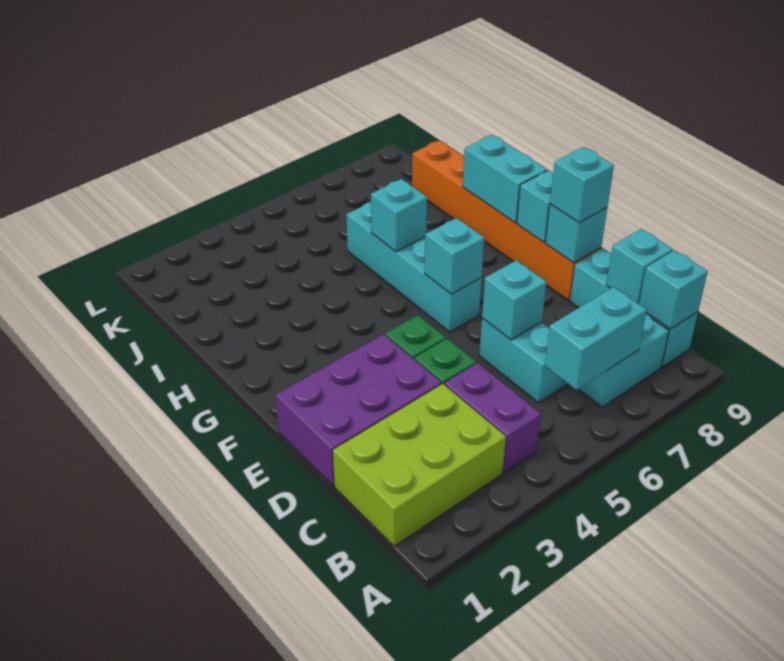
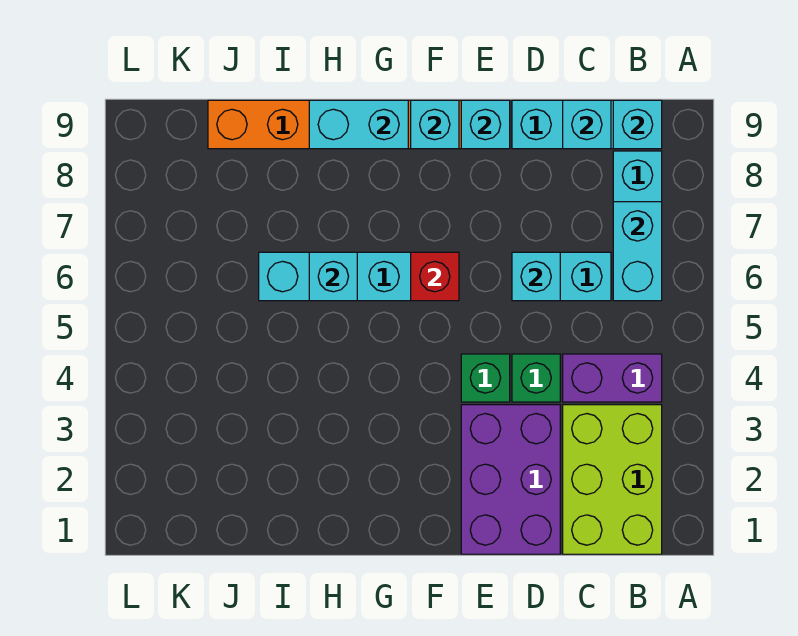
cyan brick E9 level 3 -> none
cyan brick F6 level 2 -> red brick F6 level 2

